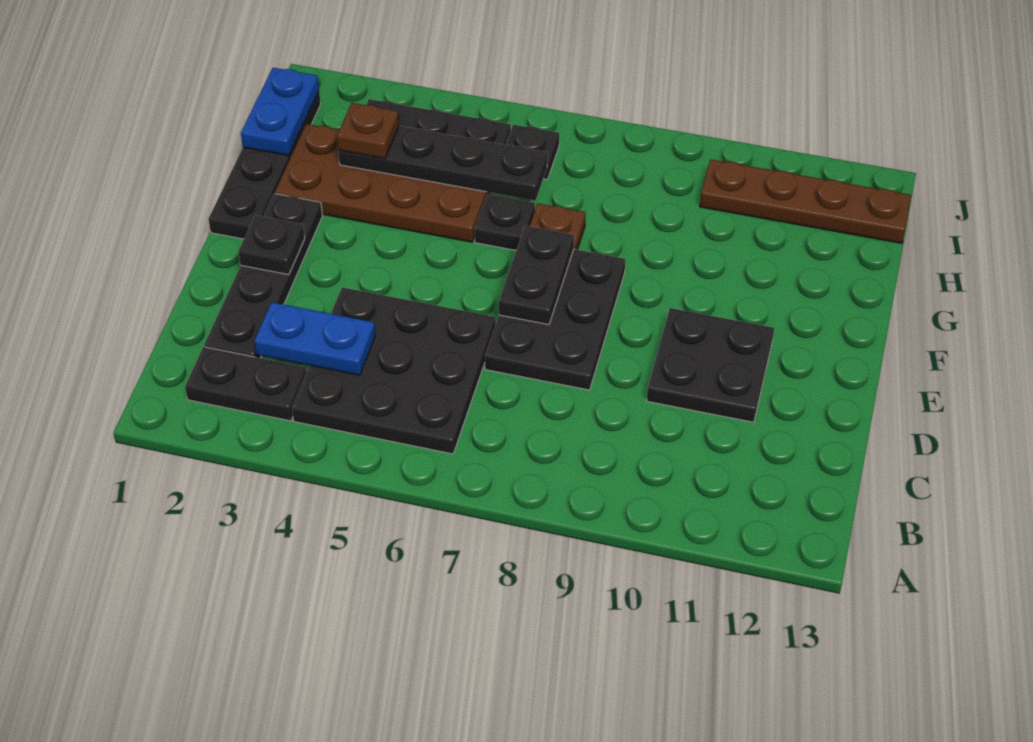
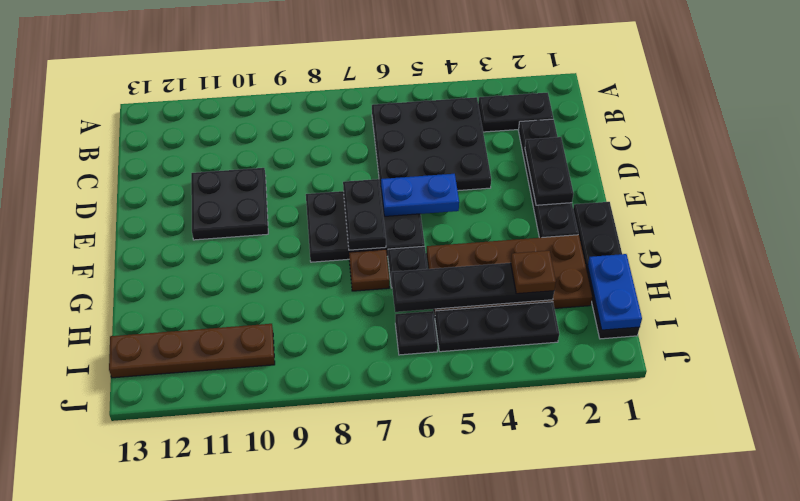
blue plate C3:C4 level 2 -> blue plate E5:E6 level 2
black plate D7:F8 level 1 -> black plate E6:F8 level 1
black plate E2 level 2 -> black plate D2:E2 level 2

